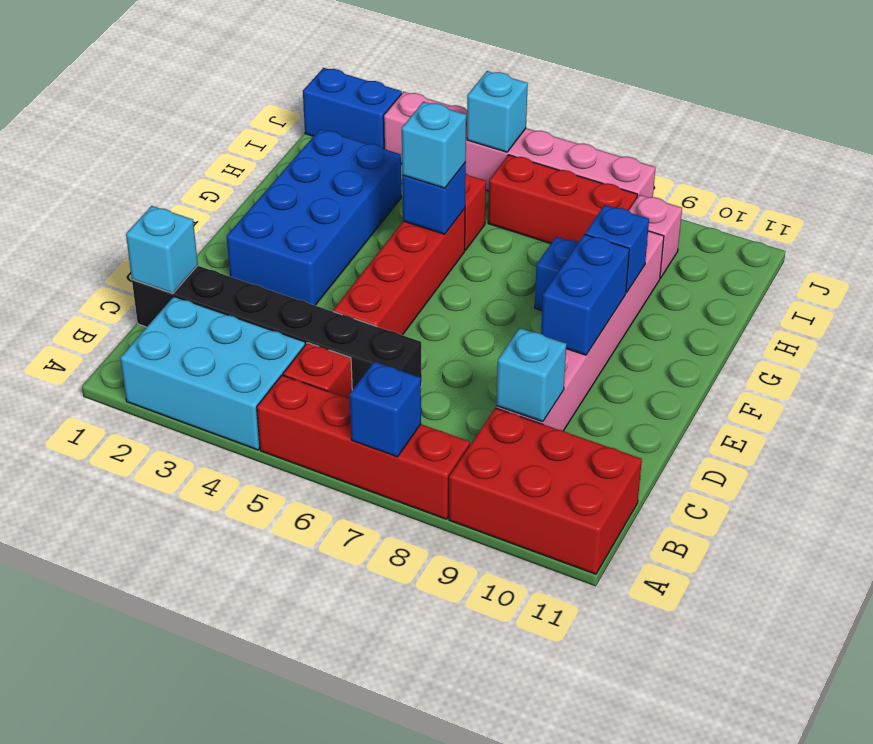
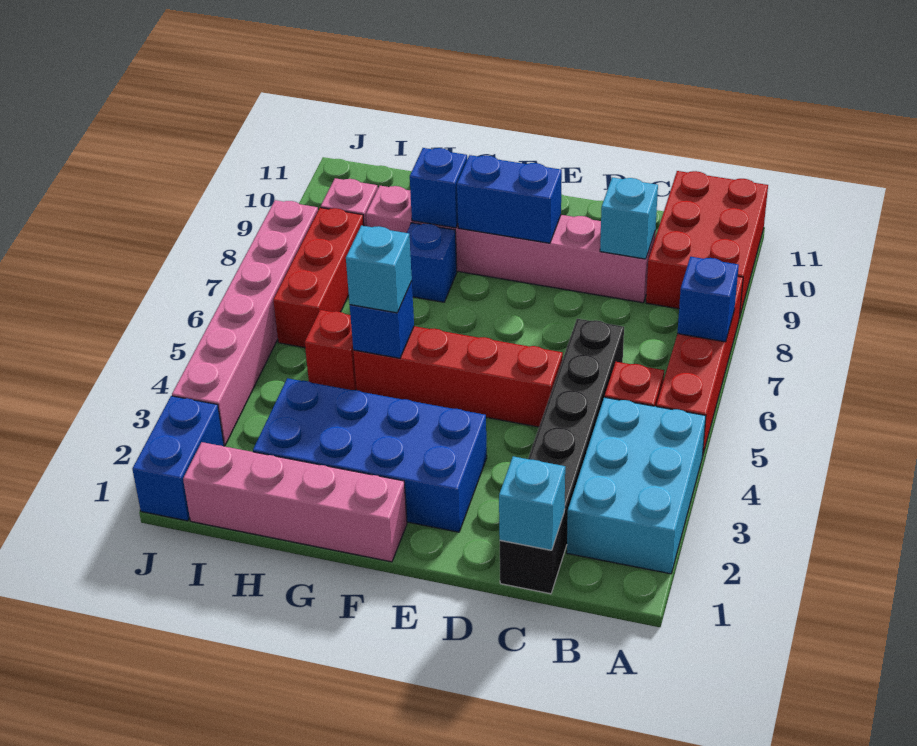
none -> pink brick F1:I1 level 1
cyan brick J5 level 2 -> none

